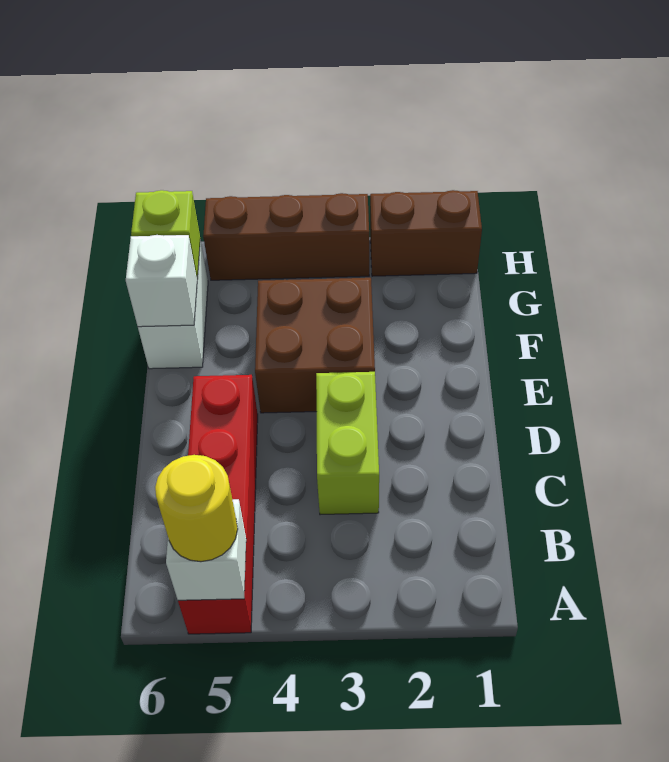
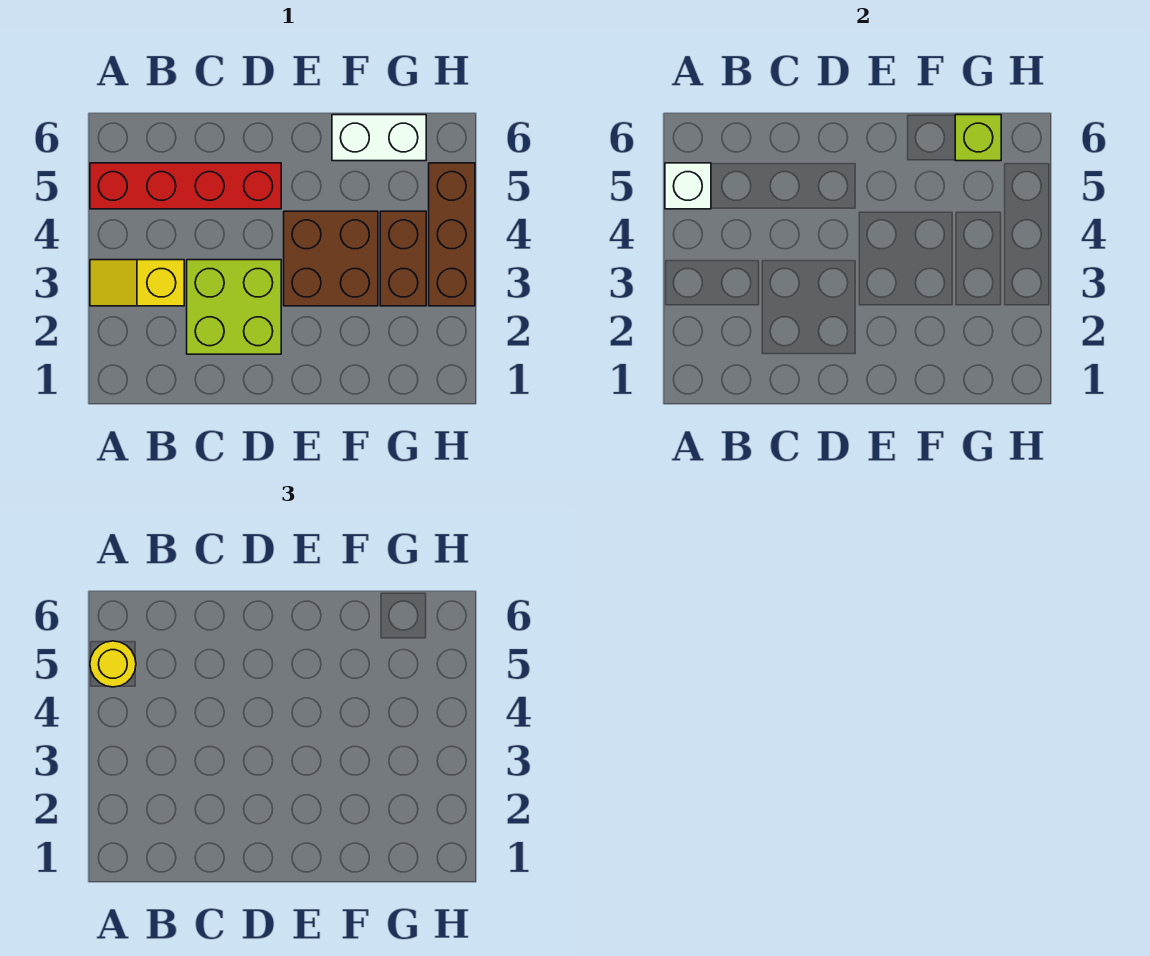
none -> yellow slope A3:B3 level 1 top B
lime brick C3:D3 level 1 -> lime brick C2:D3 level 1
white brick F6 level 2 -> none
brown brick H1:H2 level 1 -> brown brick G3:G4 level 1

